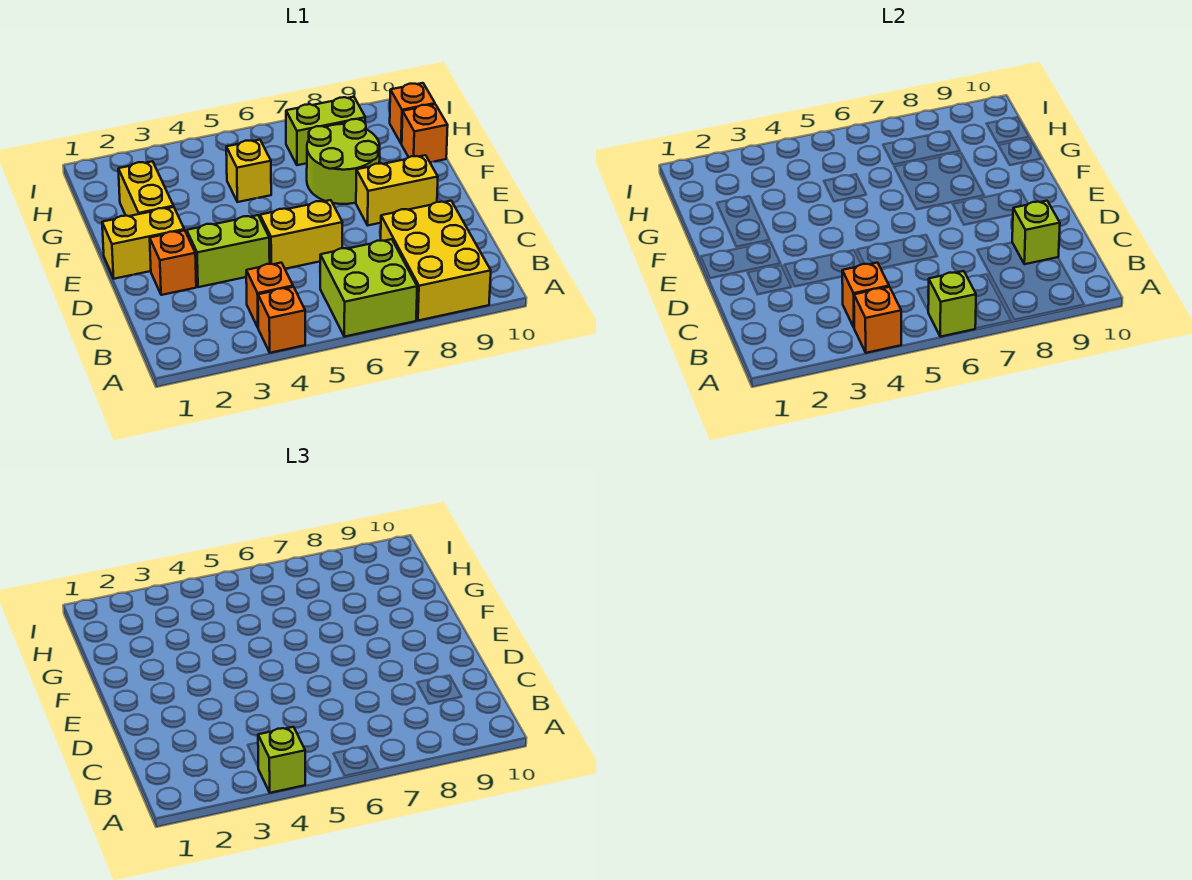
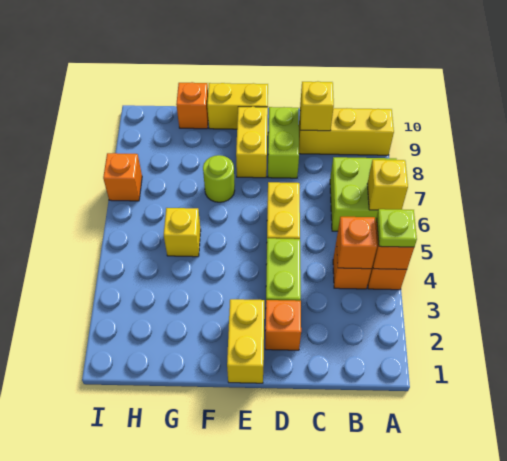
lime brick A4 level 3 -> lime plate A4 level 3
lime brick A6 level 2 -> yellow brick A6 level 2
yellow brick A8:C9 level 1 -> yellow brick A9:C9 level 1
lime brick C9 level 2 -> yellow brick C9 level 2
yellow brick F2:G2 level 1 -> yellow brick E10:F10 level 1
lime round brick F7:G8 level 1 -> lime round brick F7 level 1
lime brick H7:H8 level 1 -> lime brick D8:D9 level 1
orange brick H10 level 1 -> orange brick I7 level 1

